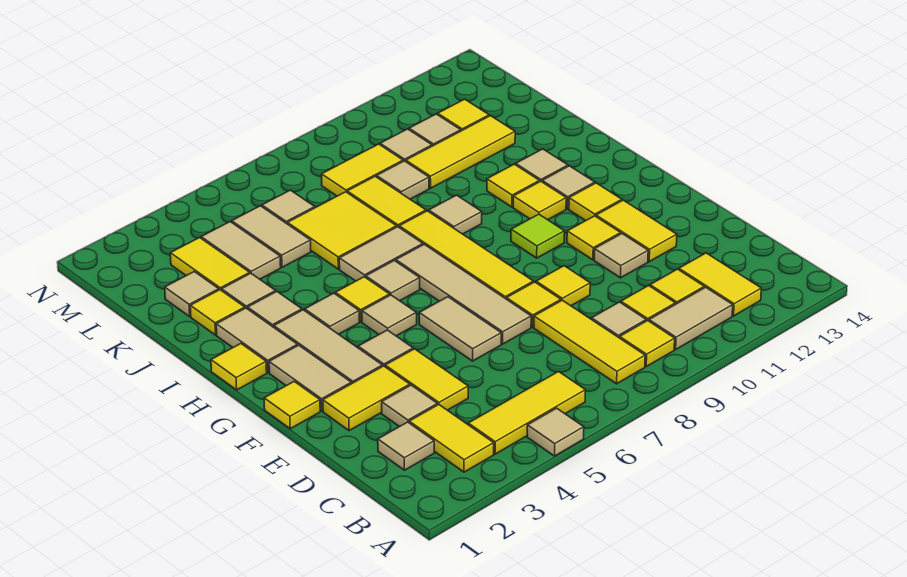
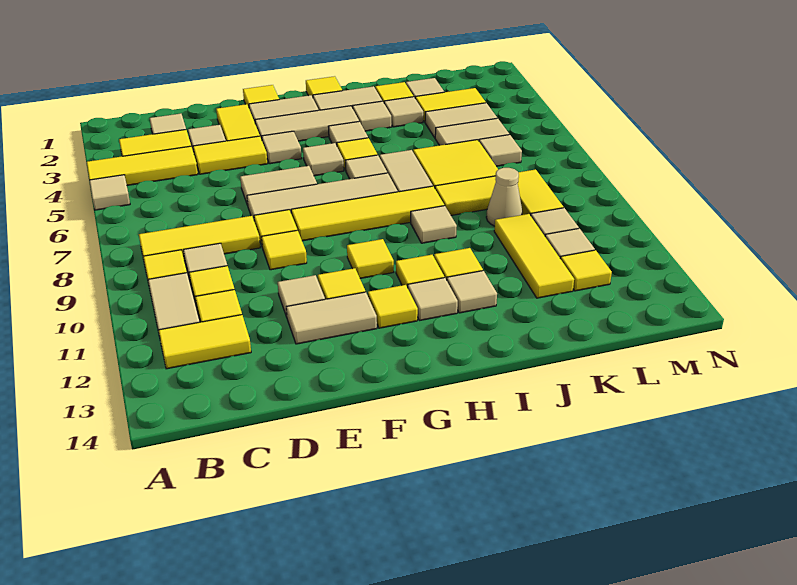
yellow tile B4:B6 level 1 -> yellow tile A4:C4 level 1
yellow tile E12:F12 level 1 -> tan tile E12:F12 level 1
lime tile G10 level 1 -> yellow tile G10 level 1
tan tile K9 level 1 -> tan cone K9 level 1

